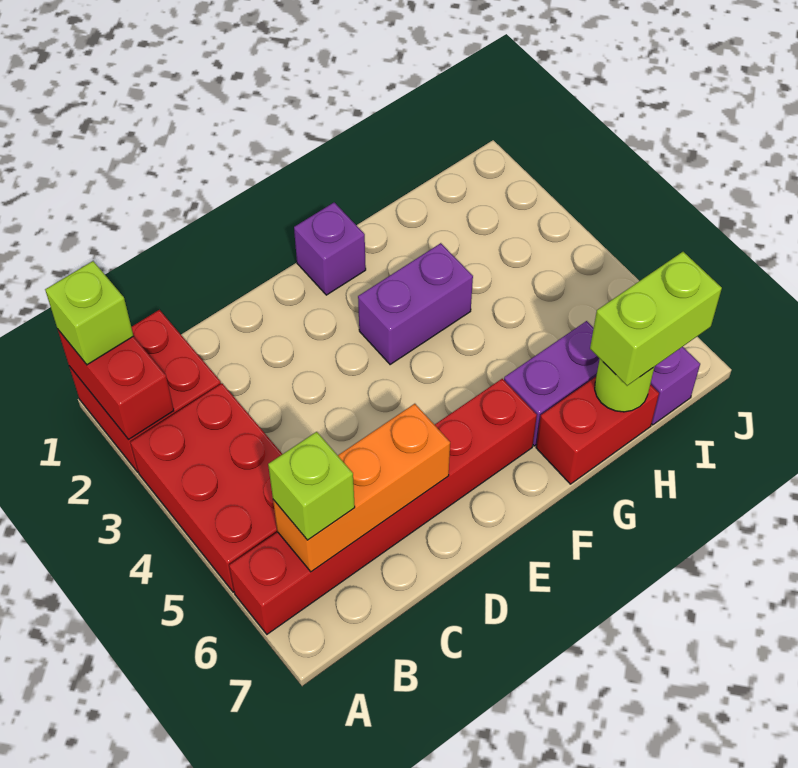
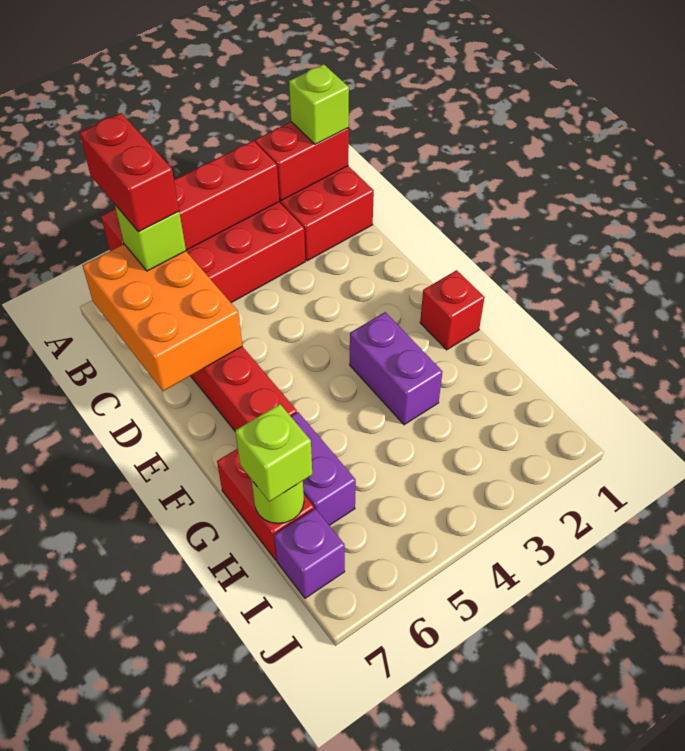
none -> red brick A3:A6 level 2
none -> red brick A6:B6 level 4
orange brick B6:D6 level 2 -> orange brick B6:D7 level 2
purple brick F1 level 1 -> red brick F1 level 1
lime brick H7:I7 level 3 -> lime brick H7 level 3

